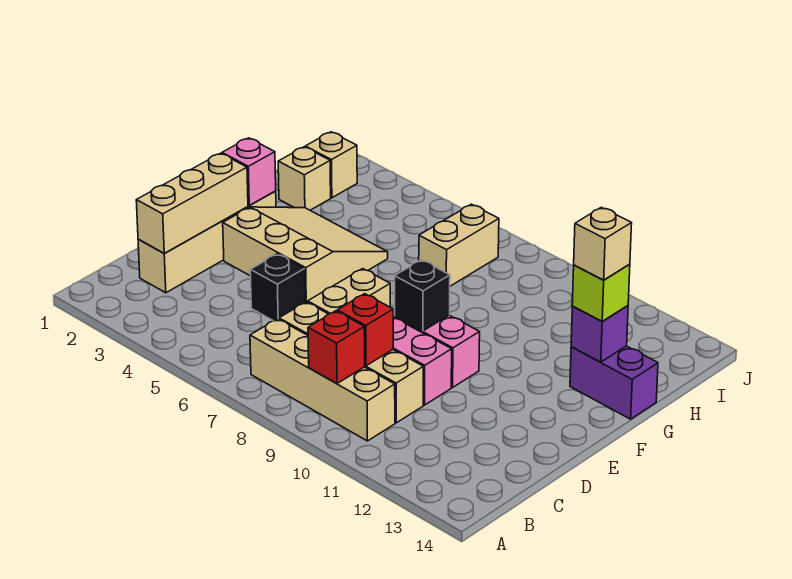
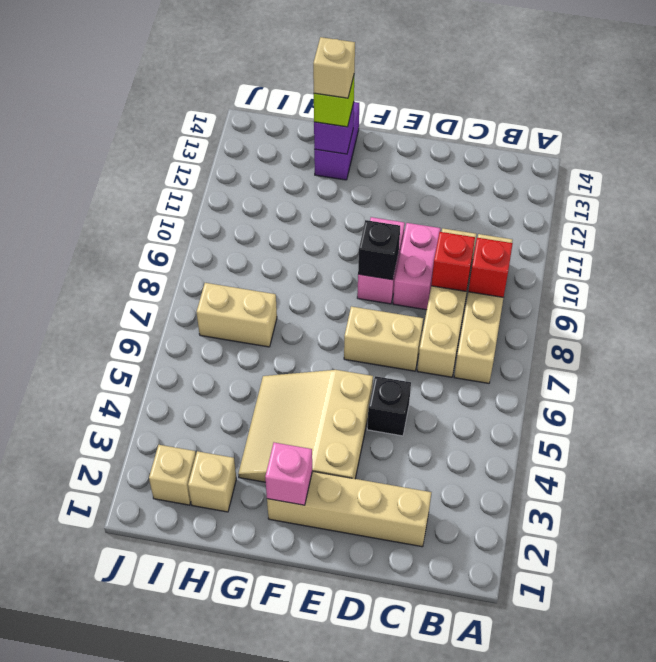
tan brick C2:E2 level 2 -> none

